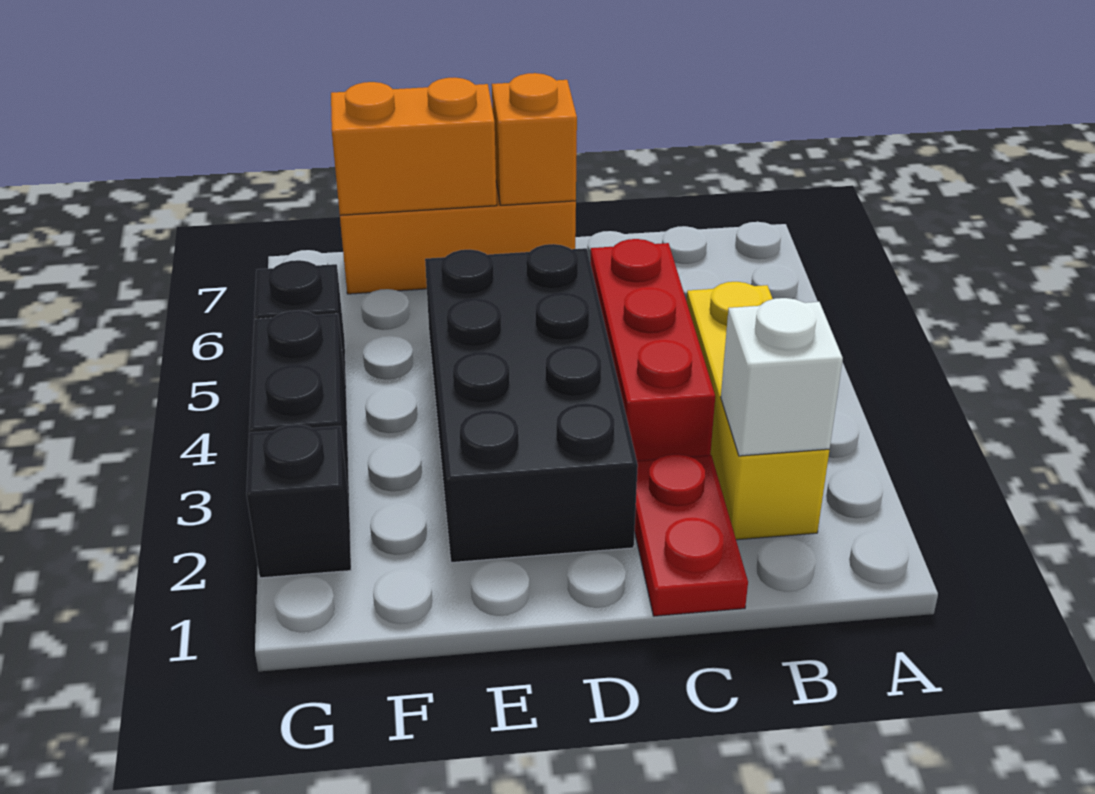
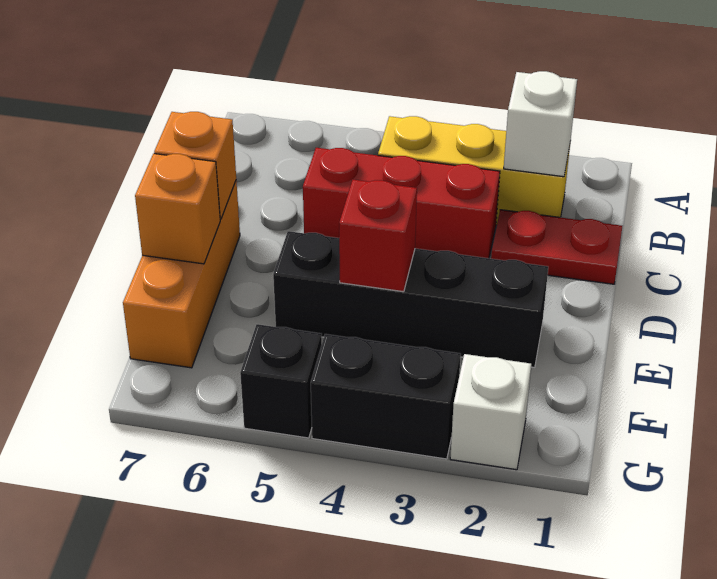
black brick D2:E5 level 1 -> black brick E2:E5 level 1
none -> red brick E4 level 2
orange brick E7:F7 level 2 -> orange brick E7 level 2
black brick G2 level 1 -> white brick G2 level 1

